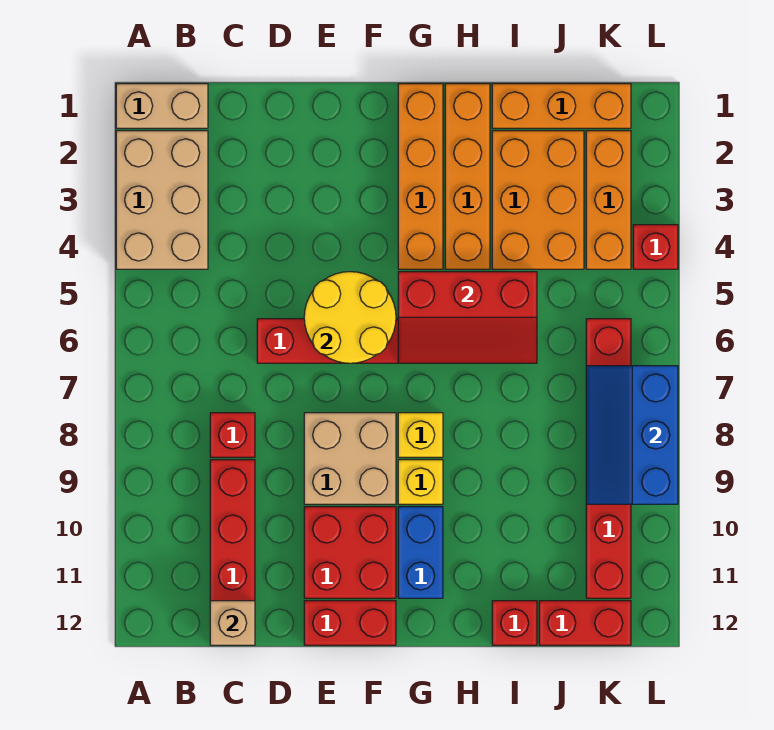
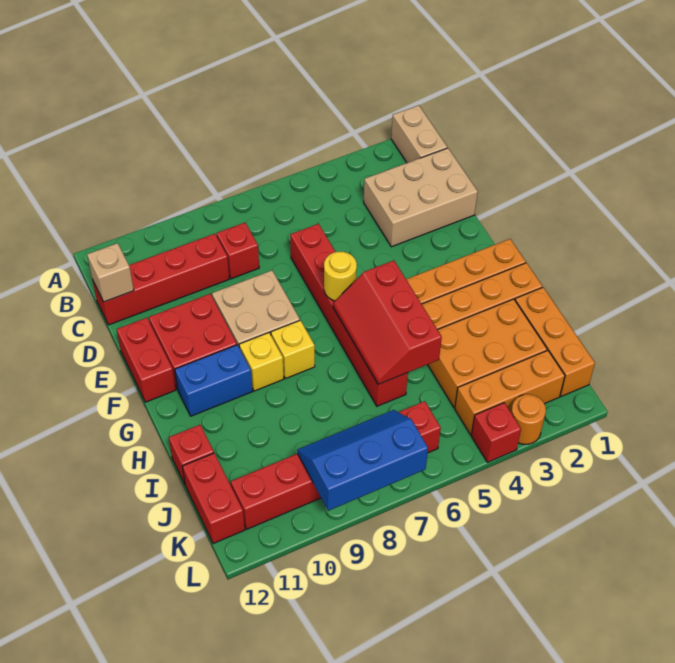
tan brick A2:B4 level 1 -> tan brick C1:D3 level 1
yellow round brick E5:F6 level 2 -> yellow round brick F6 level 2
none -> orange round brick L3 level 1

